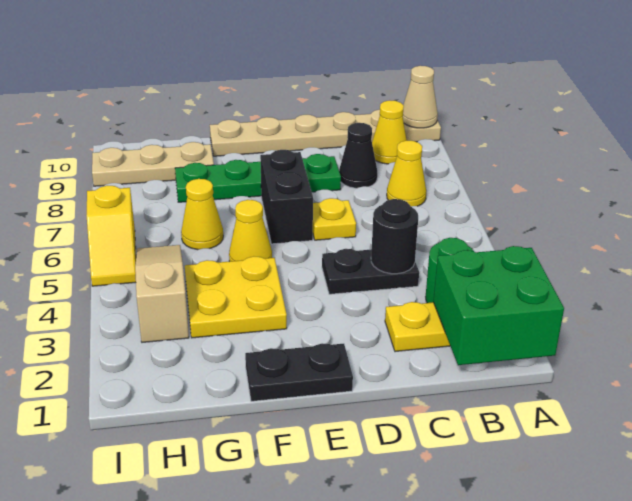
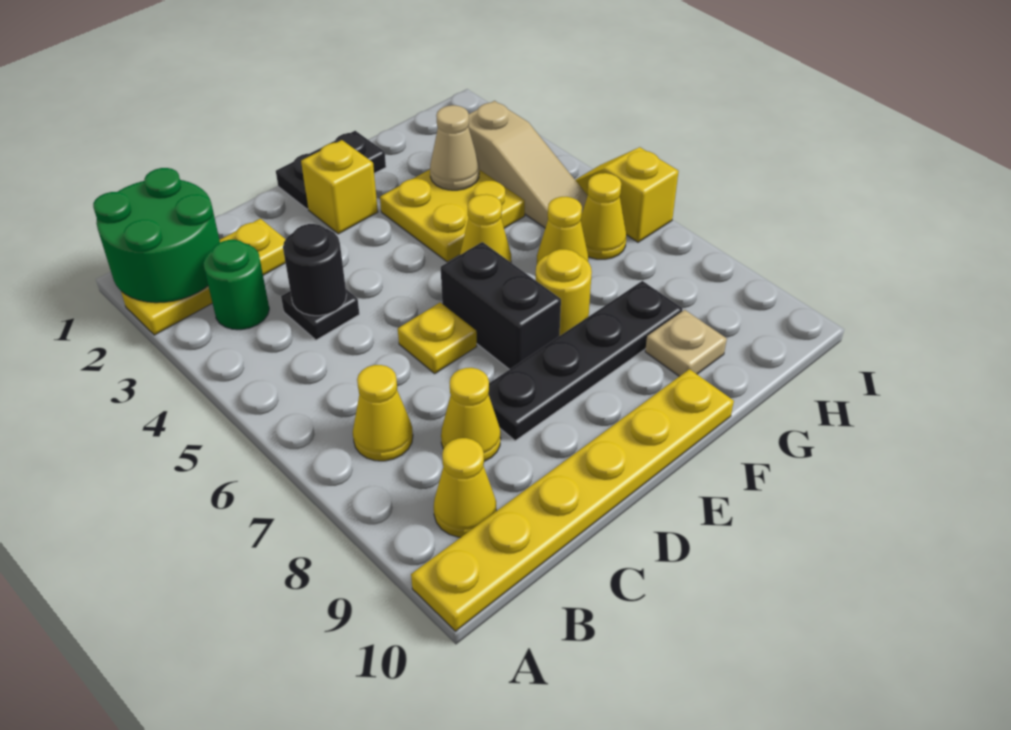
green brick A1:B2 level 2 -> green round brick A1:B2 level 2
tan plate A10:F10 level 1 -> yellow plate A10:F10 level 1
tan cone A10 level 2 -> tan cone G3 level 2
black plate C4:D4 level 1 -> black plate C4 level 1
black cone C8 level 1 -> yellow cone C8 level 1
green plate D8:G8 level 1 -> black plate D8:G8 level 1
none -> yellow brick E2 level 1
none -> yellow round brick F7 level 1
tan plate G9:I9 level 1 -> tan plate G9 level 1
none -> yellow cone H6 level 1

